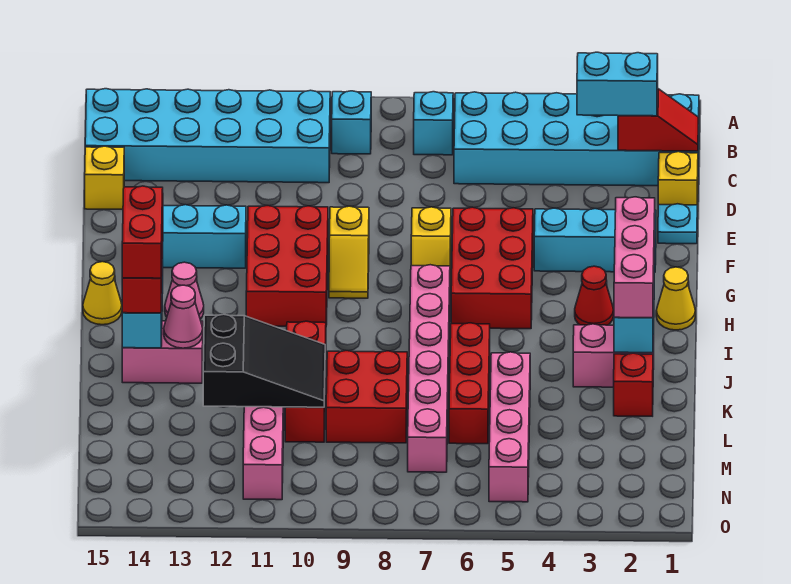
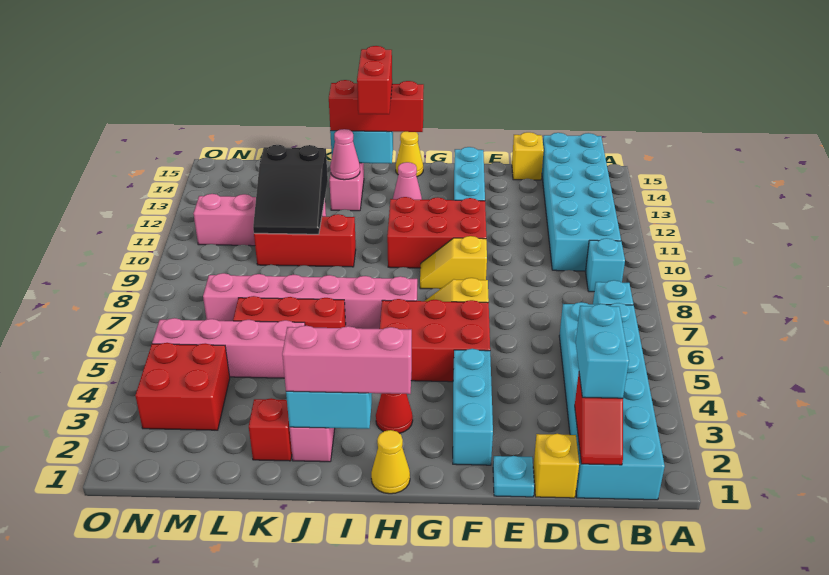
red brick I14:J14 level 4 -> red brick I13:I14 level 4
red brick K8:L9 level 1 -> red brick M3:N4 level 1

